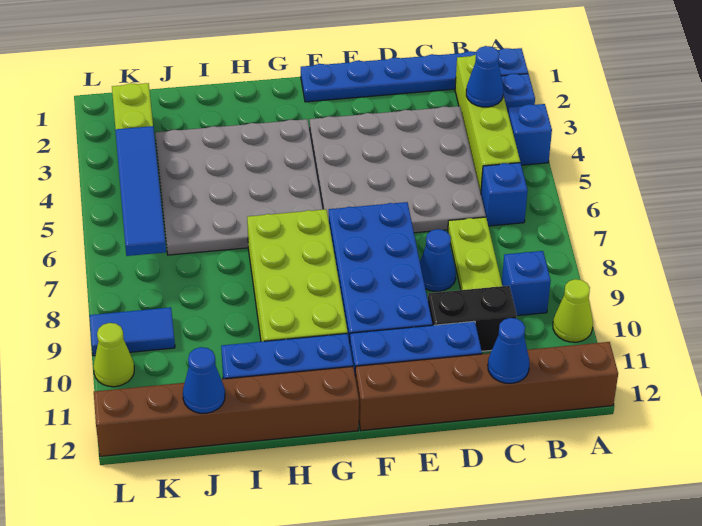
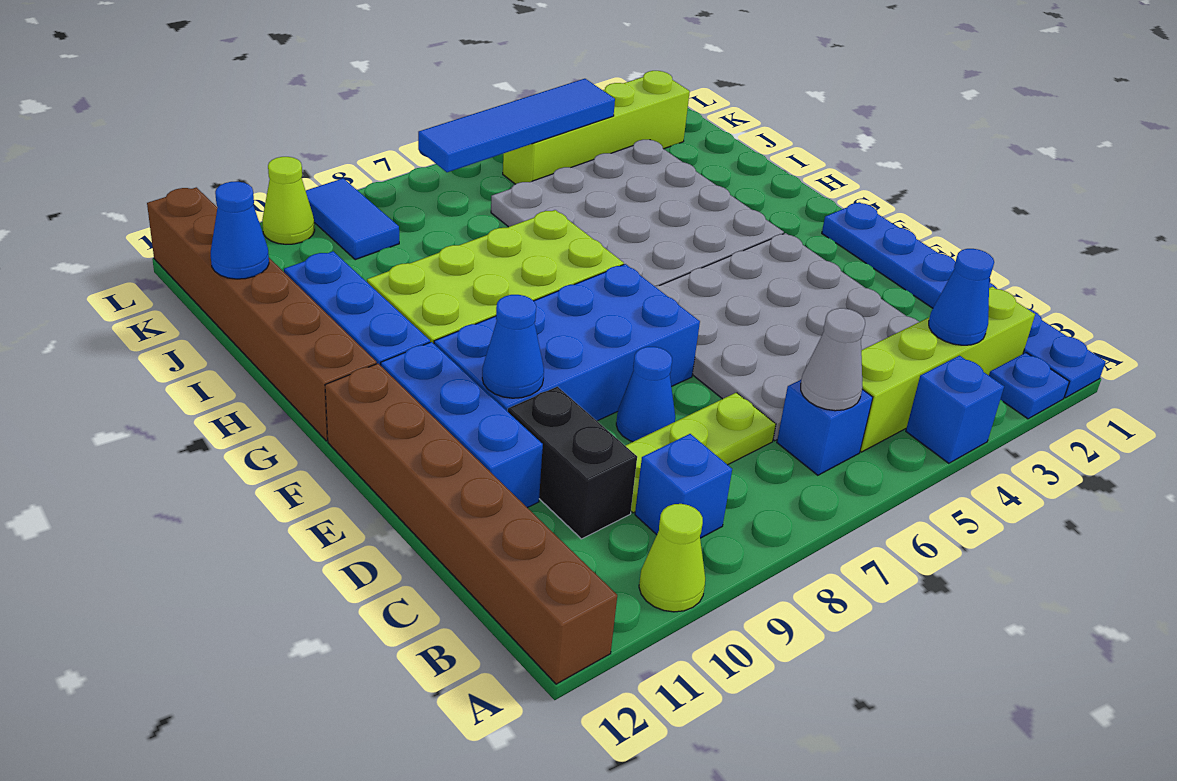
none -> grey cone B6 level 2
blue cone C12 level 2 -> blue cone E10 level 2

